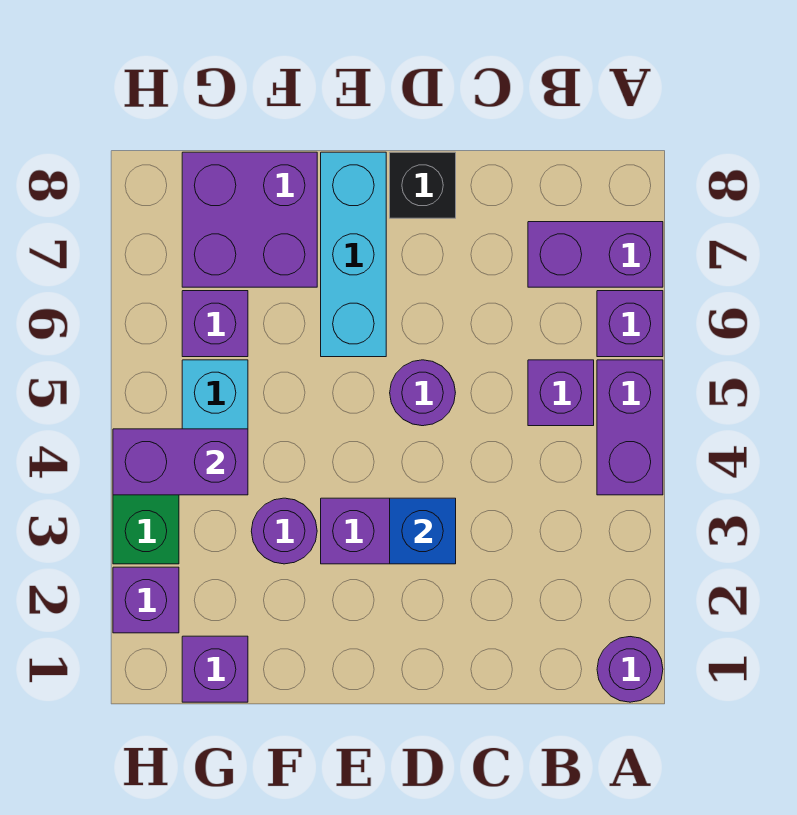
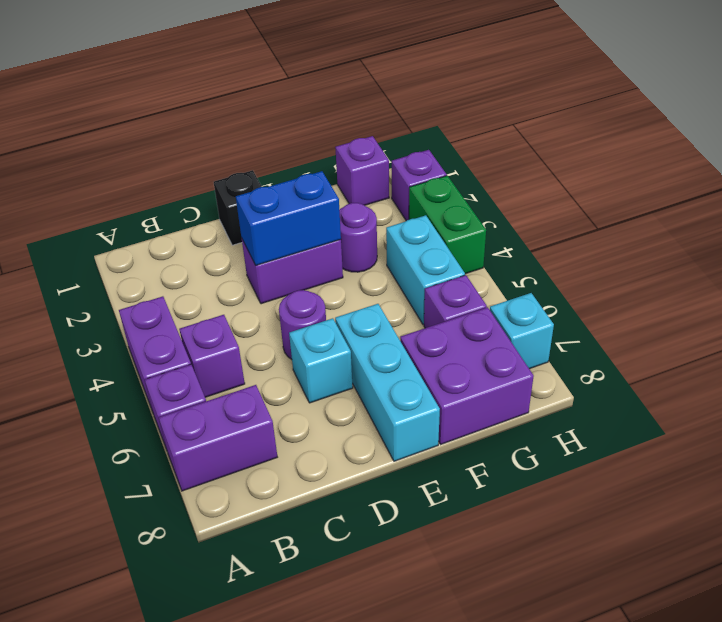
purple round brick A1 level 1 -> none
blue brick D3 level 2 -> blue brick D3:E3 level 2
none -> cyan brick D6 level 1
black brick D8 level 1 -> black brick D1 level 1
purple brick G4:H4 level 2 -> none
none -> cyan brick H7 level 1

